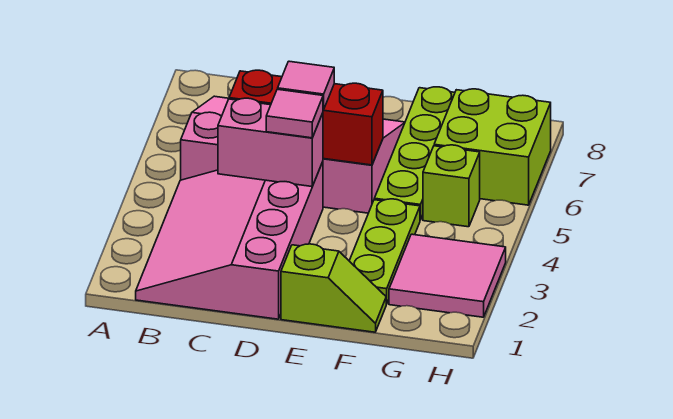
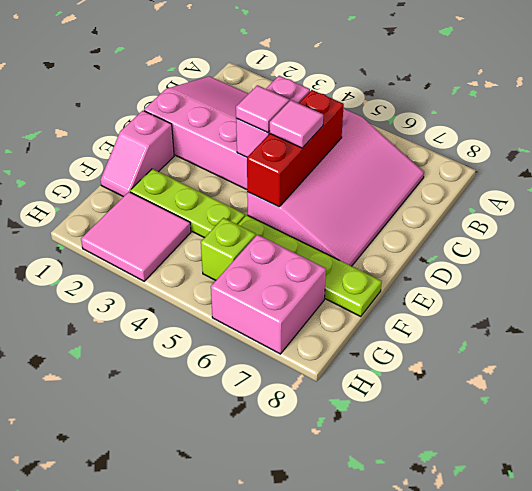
lime slope E1:F1 level 1 top E -> pink slope E1:F1 level 1 top E
lime brick G6:H7 level 1 -> pink brick G6:H7 level 1

